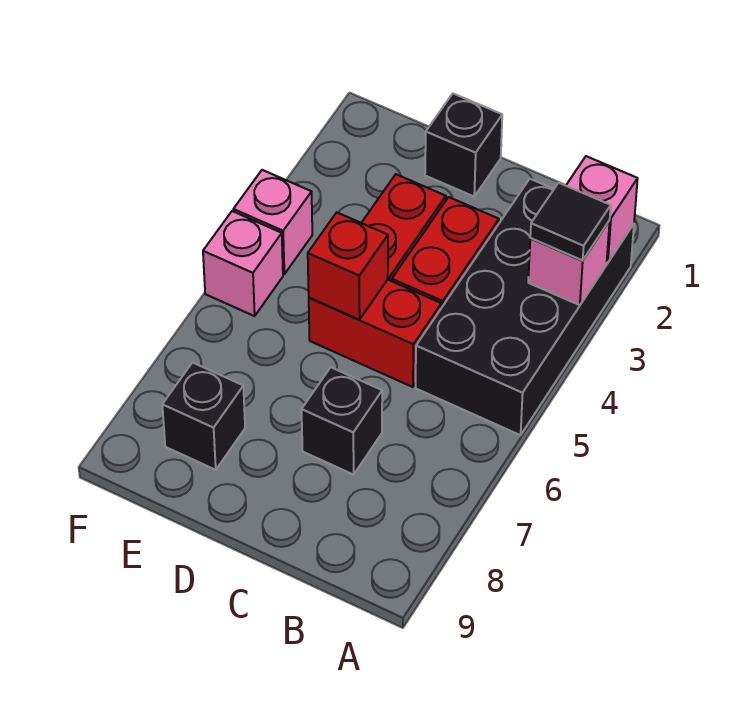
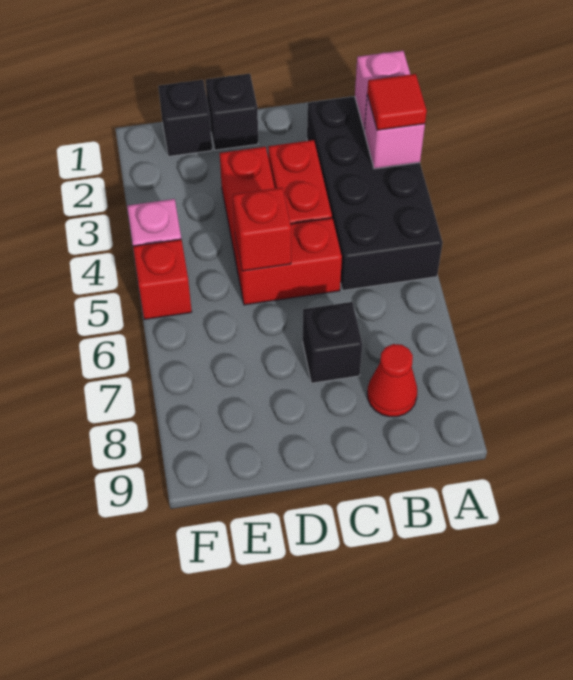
black tile A3 level 3 -> red tile A3 level 3
none -> red cone B8 level 1
black brick E8 level 1 -> black brick E1 level 1
pink brick F5 level 1 -> red brick F5 level 1

